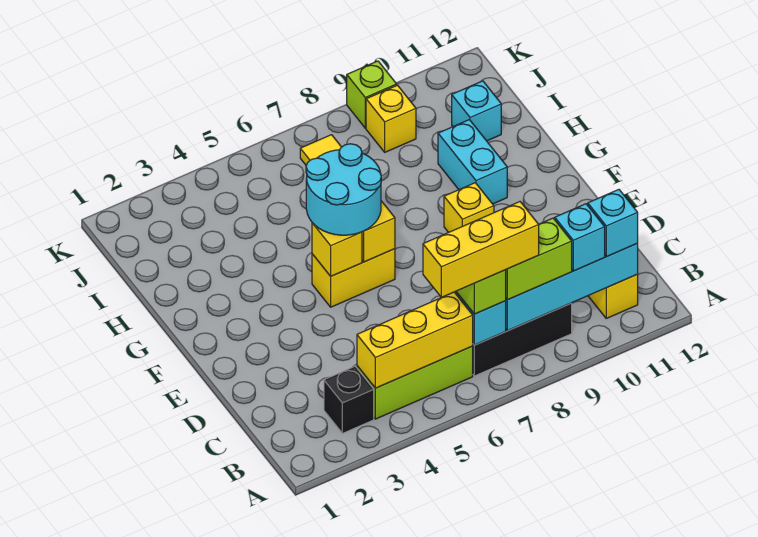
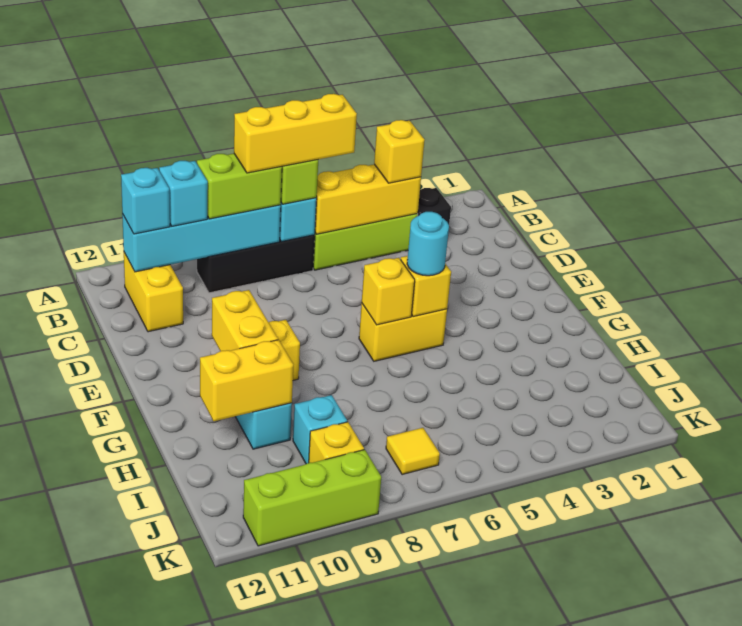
none -> yellow brick B4 level 3
cyan round brick F5:G6 level 3 -> cyan round brick F5 level 3
none -> yellow brick F10:G10 level 2
none -> yellow brick H10:H11 level 2
cyan brick I11 level 1 -> cyan brick I9 level 1
lime brick K9 level 1 -> lime brick K9:K11 level 1

